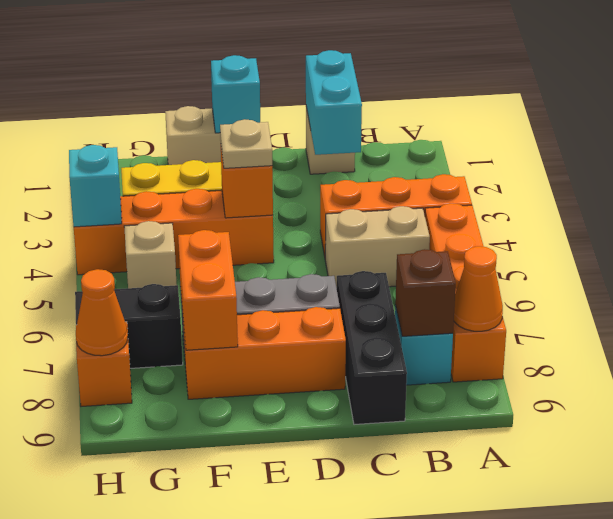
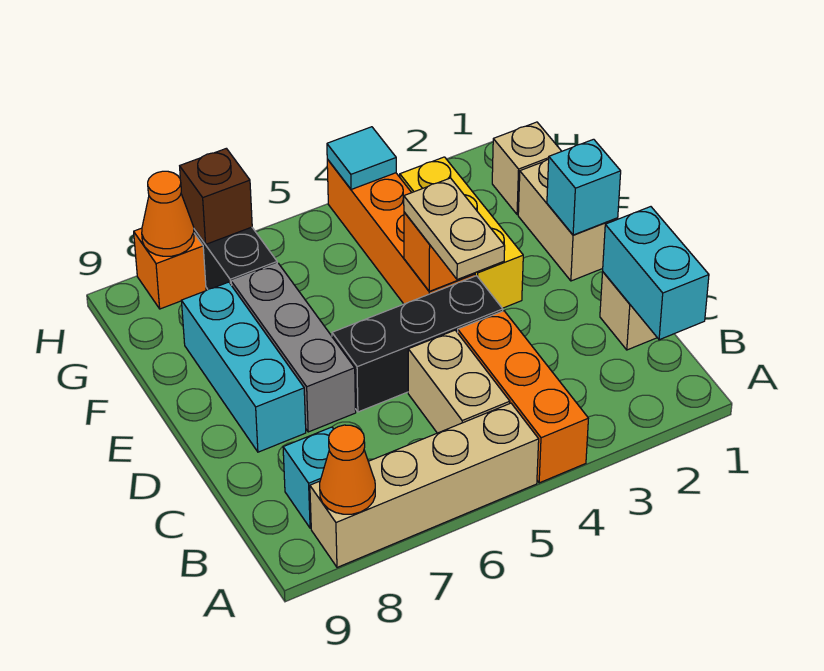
orange brick A5:A8 level 1 -> tan brick A5:A8 level 1
brown brick B8 level 2 -> brown brick H7 level 2
cyan brick C1:C2 level 2 -> cyan brick B1:C1 level 2
black brick C7:C9 level 1 -> black brick D4:D6 level 1
orange brick D8:F8 level 1 -> cyan brick D8:F8 level 1
tan plate E4 level 3 -> tan plate D4:E4 level 3
orange brick F7:F8 level 2 -> none
tan brick G5 level 1 -> tan brick G1 level 1
cyan brick H4 level 2 -> cyan tile H4 level 2

